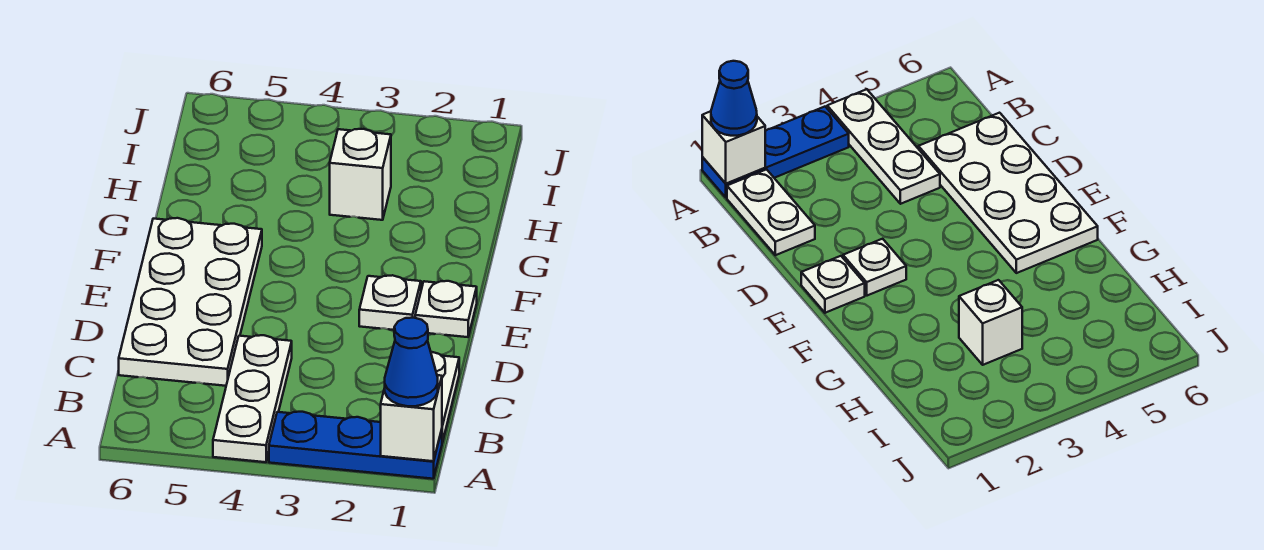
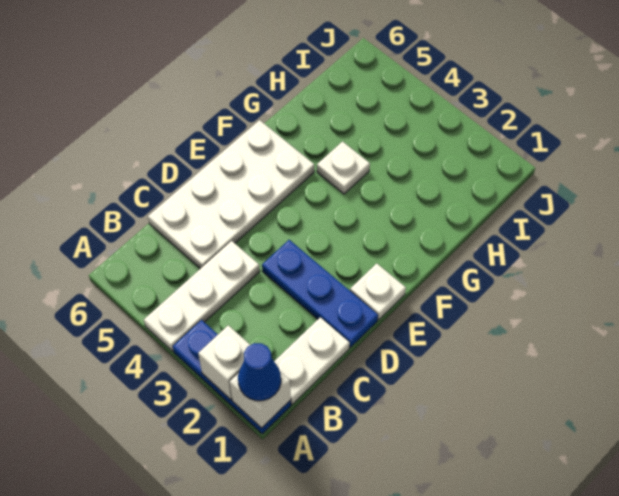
none -> blue plate D1:D3 level 1
white plate E2 level 1 -> white plate G4 level 1
white brick H3 level 1 -> white brick A2 level 2

